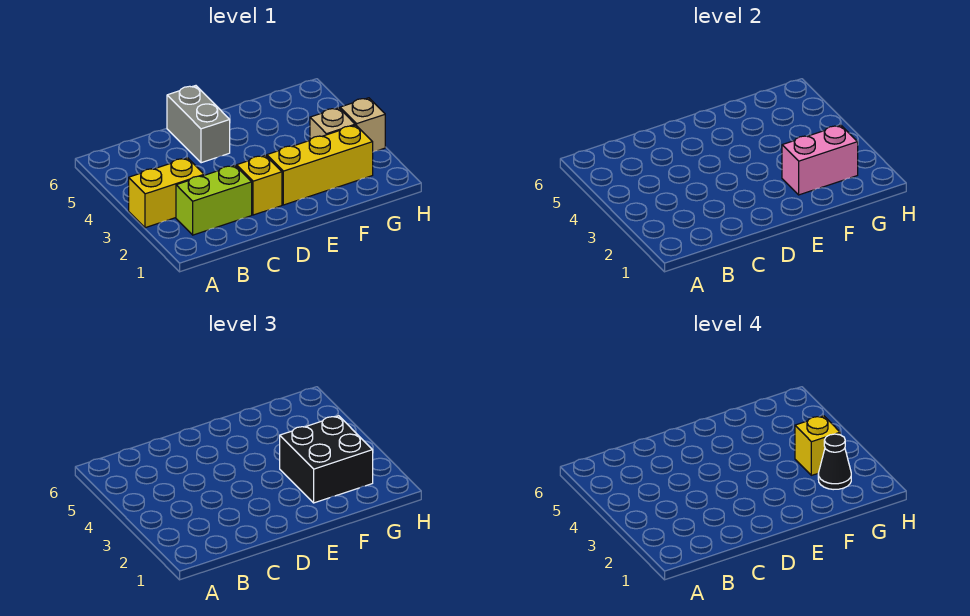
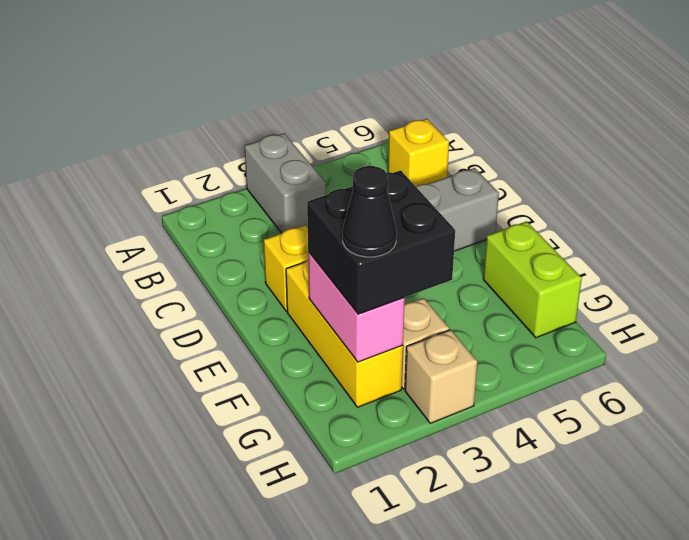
yellow brick A3:B3 level 1 -> grey brick A3:B3 level 1
lime brick B2:C2 level 1 -> lime brick F6:G6 level 1
yellow brick G3 level 4 -> yellow brick B6 level 1

